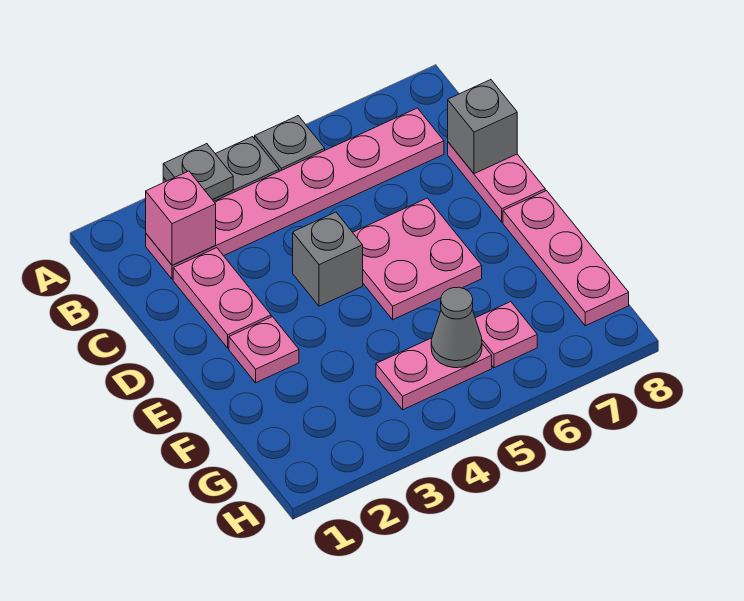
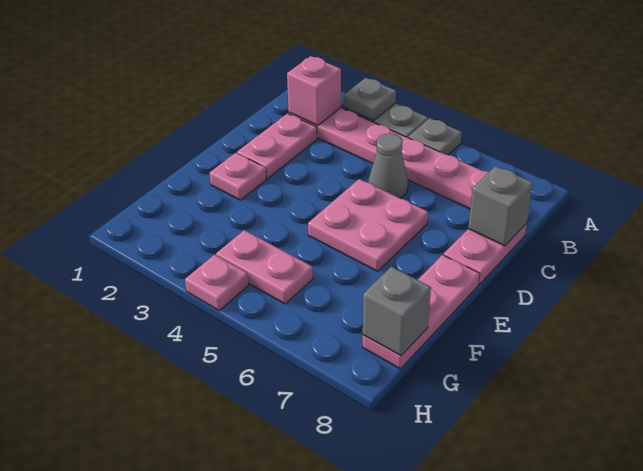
grey brick D4 level 1 -> grey brick G8 level 2
grey cone G5 level 2 -> grey cone C5 level 1
pink plate G6 level 1 -> pink plate H4 level 1

